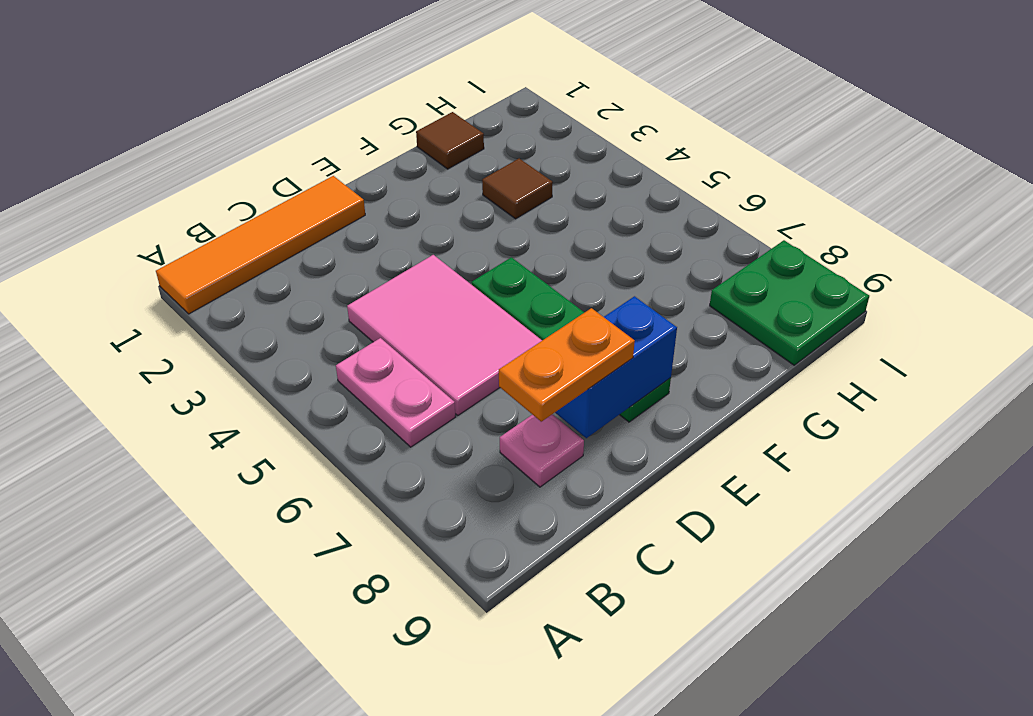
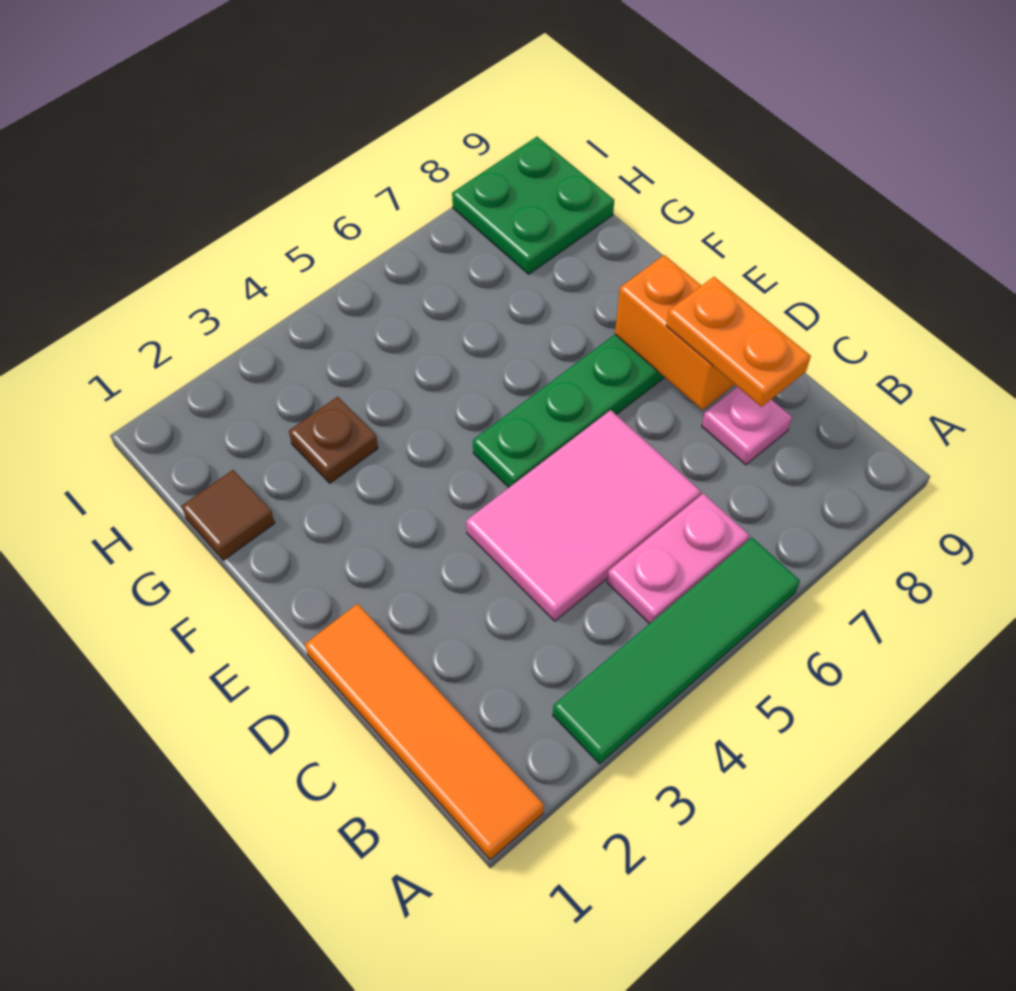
none -> green tile A3:A6 level 1
blue brick D8:E8 level 2 -> orange brick D8:E8 level 2
brown tile G3 level 1 -> brown plate G3 level 1

